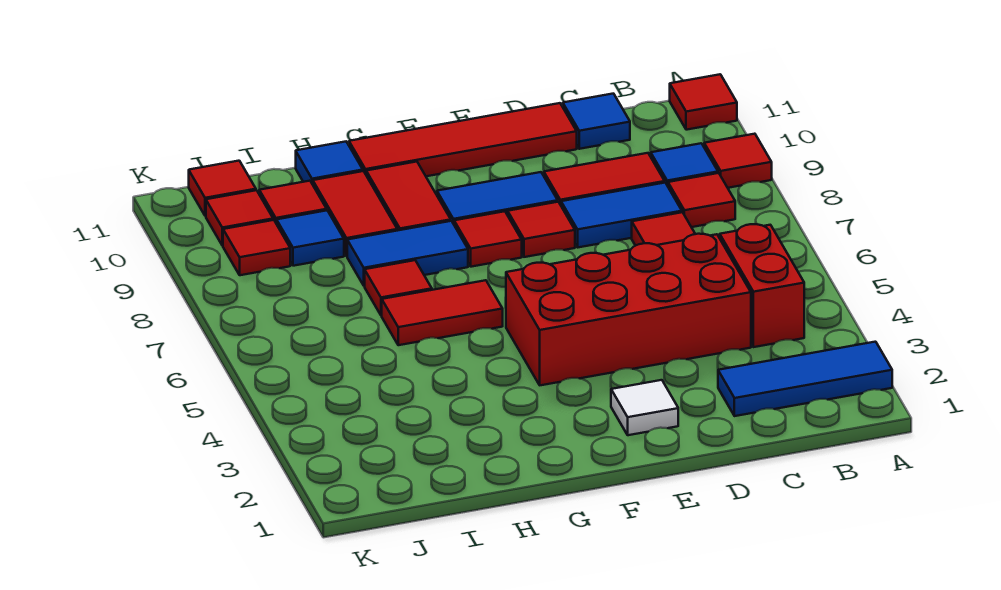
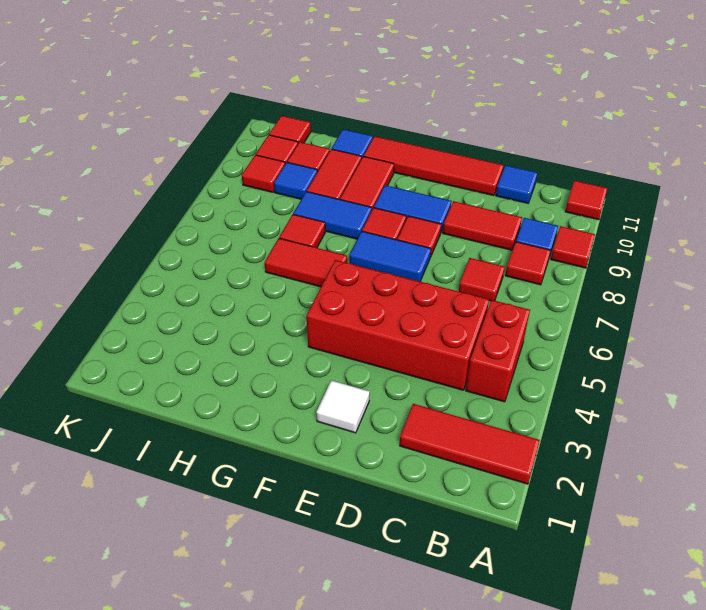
blue tile A2:C2 level 1 -> red tile A2:C2 level 1
blue tile C8:D8 level 1 -> blue tile E7:F7 level 1

